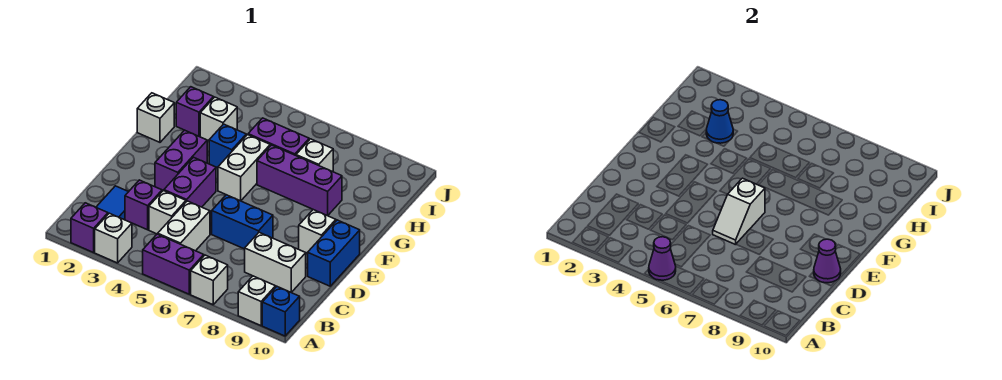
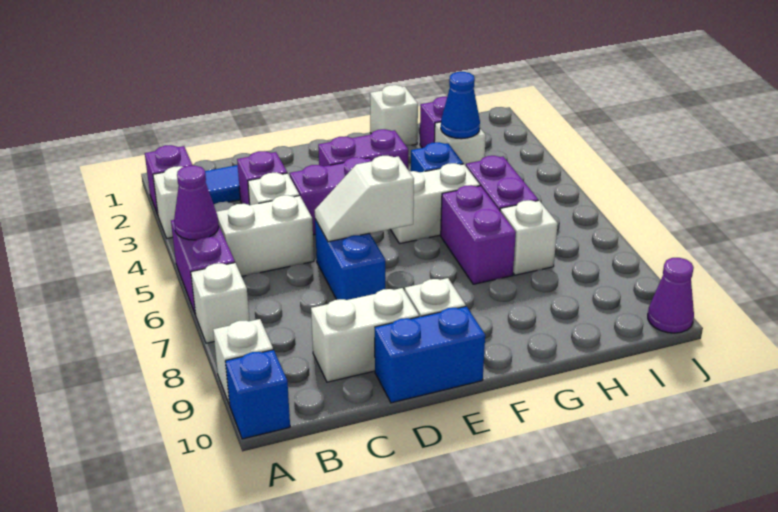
white brick C8:C9 level 1 -> white brick C9:D9 level 1
purple cone D10 level 2 -> purple cone J10 level 1
purple brick G6:G8 level 1 -> purple brick G6:G7 level 1

